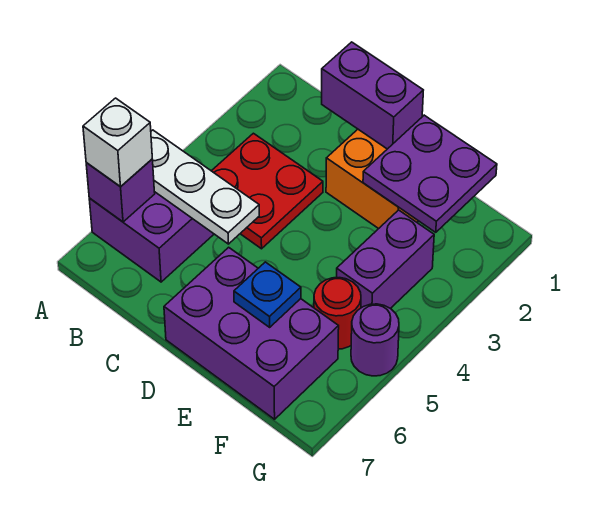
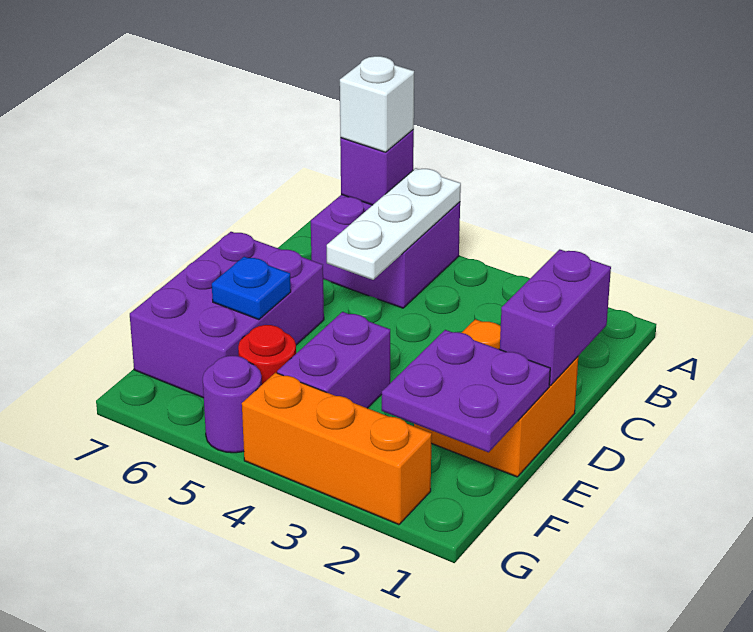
red plate B3:C4 level 1 -> none
purple brick F3:F4 level 1 -> purple brick E4:F4 level 1
none -> orange brick G2:G4 level 1

